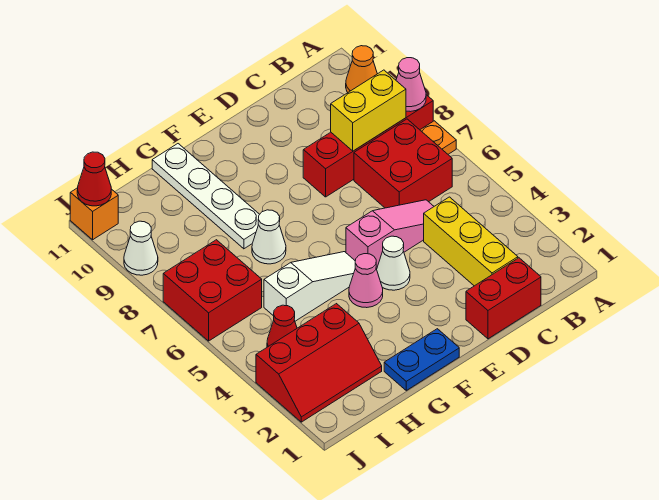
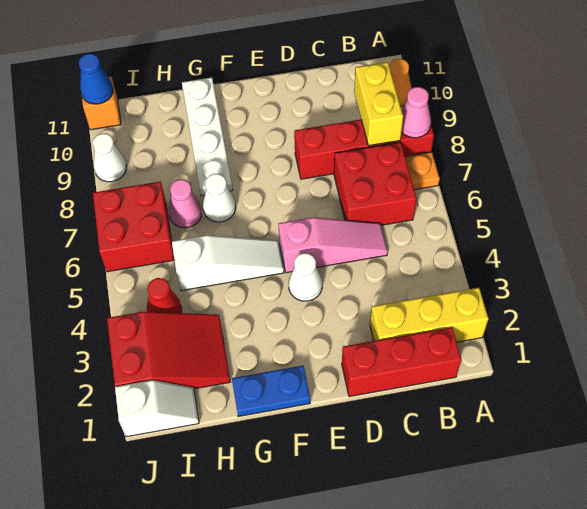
yellow brick B8:C8 level 2 -> yellow brick B8:B9 level 2
red brick C1:D1 level 1 -> red brick B1:D1 level 1
yellow brick C2:C4 level 1 -> yellow brick A2:C2 level 1
pink cone F4 level 1 -> pink cone H7 level 1
red slope H2:J3 level 1 top 3 -> red slope H2:J3 level 1 top J
none -> white slope I1:J1 level 1 top J
red cone J11 level 2 -> blue cone J11 level 2

